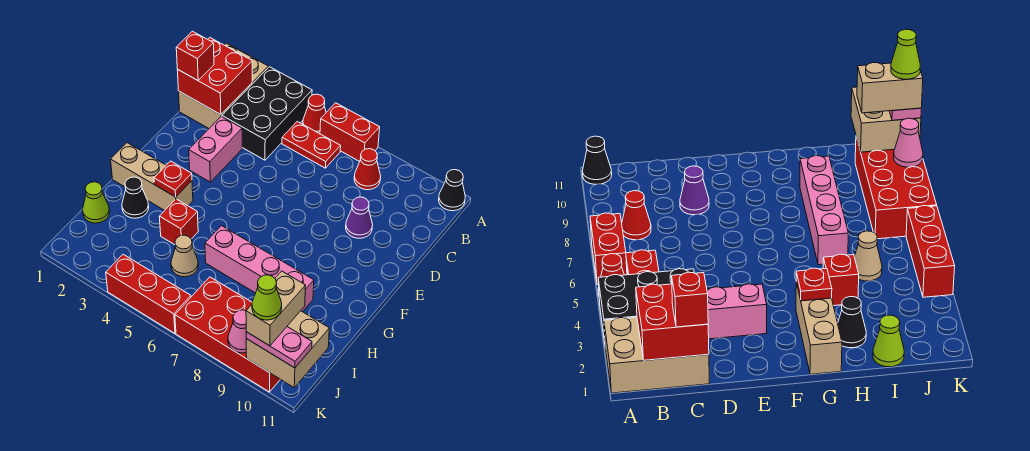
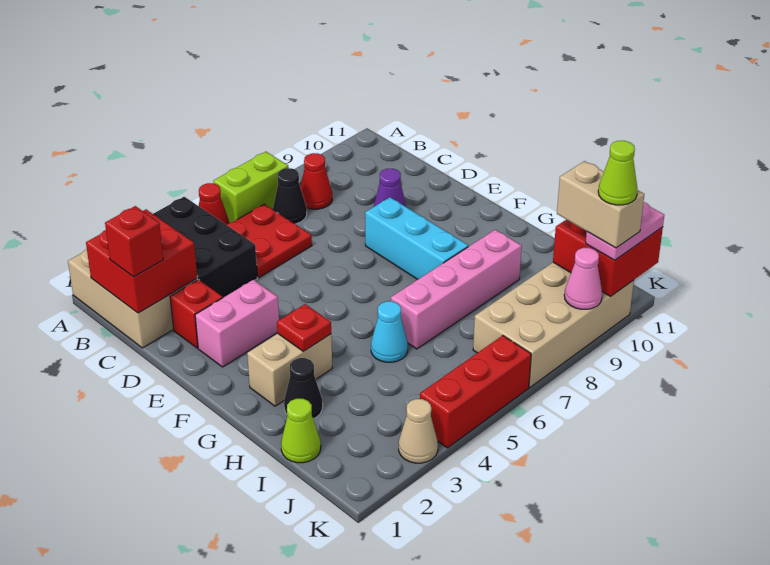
red brick A6:A7 level 1 -> lime brick A6:A7 level 1
black cone A11 level 1 -> black cone B7 level 1
red plate B5:B6 level 1 -> red plate B5:C6 level 1
pink brick D3:E3 level 1 -> pink brick E2:E3 level 1
none -> cyan brick E8:G8 level 1
tan brick G1:G3 level 1 -> tan brick G2:G3 level 1
red brick H4 level 1 -> red brick D2 level 1
none -> cyan cone H5 level 1
tan cone I5 level 1 -> tan cone K3 level 1
red brick J7:K10 level 1 -> tan brick J7:K10 level 1
tan brick J10:K11 level 2 -> red brick J10:K11 level 2

